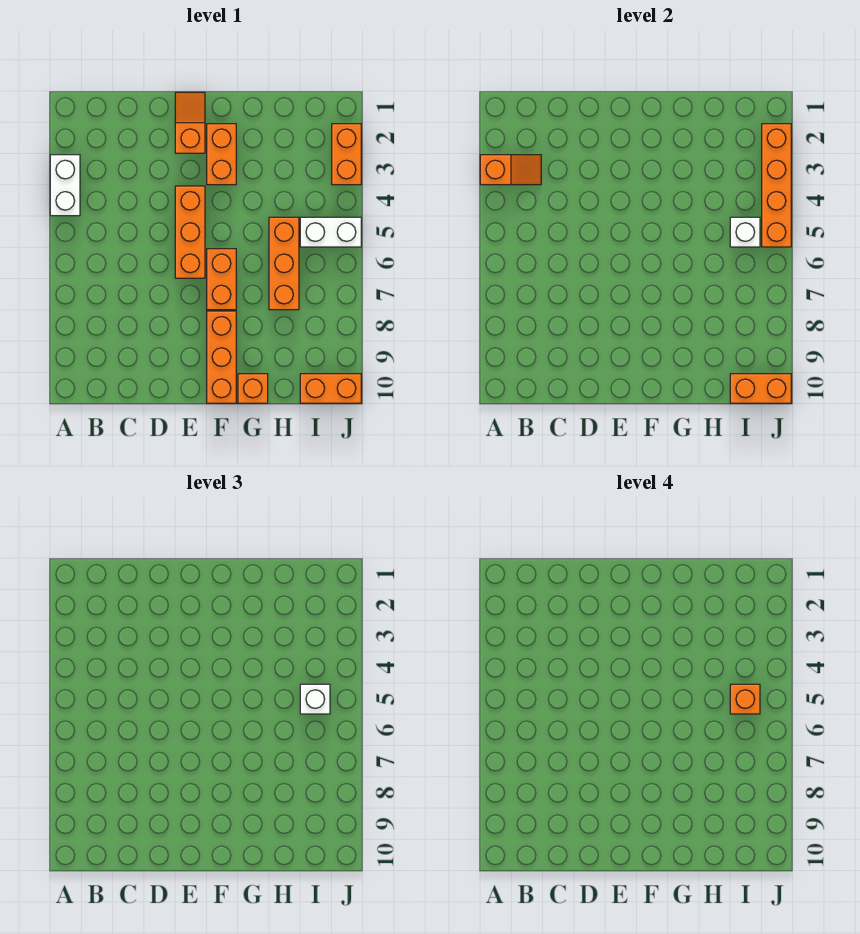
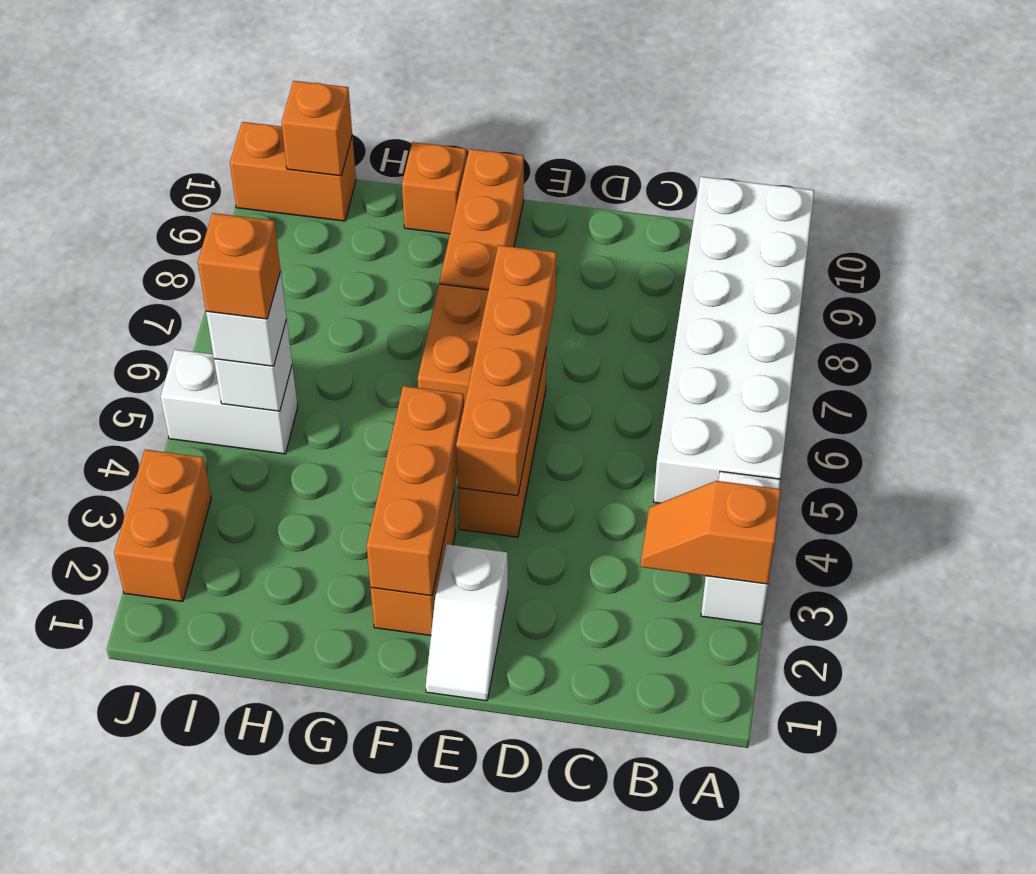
none -> white brick A5:B10 level 1
orange slope E1:E2 level 1 top 2 -> white slope E1:E2 level 1 top 2
orange brick H5:H7 level 1 -> orange brick F2:F4 level 2
orange brick I10:J10 level 2 -> orange brick I10 level 2
orange brick J2:J5 level 2 -> orange brick E4:E7 level 2

